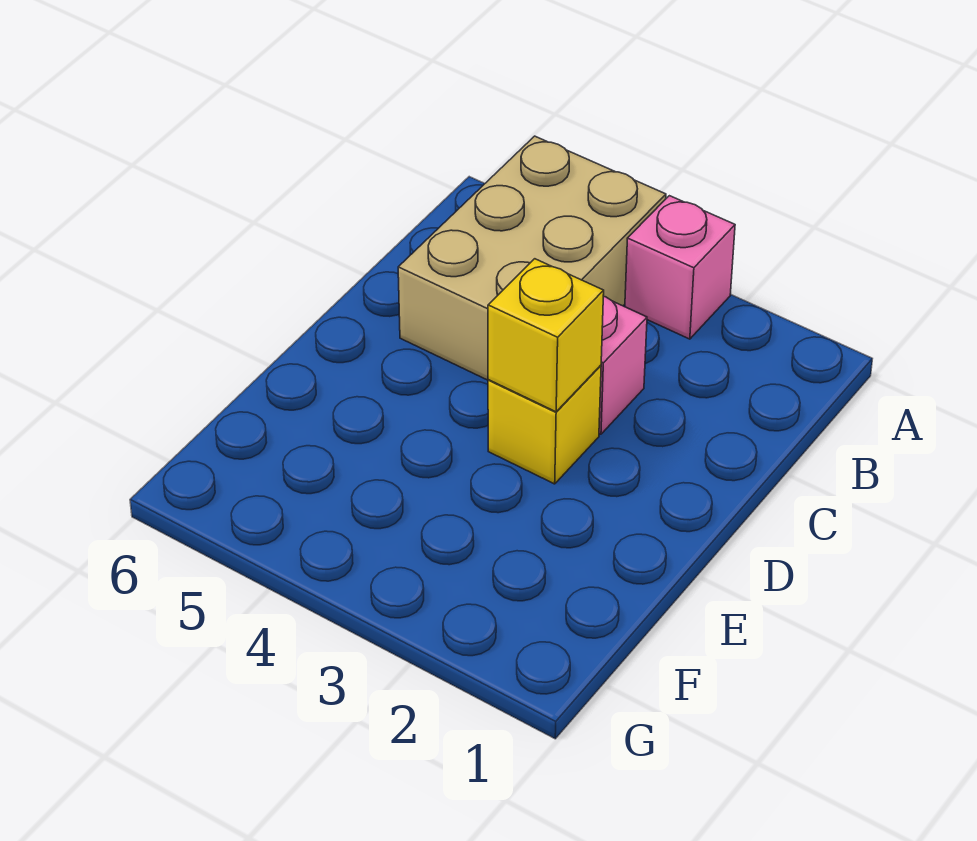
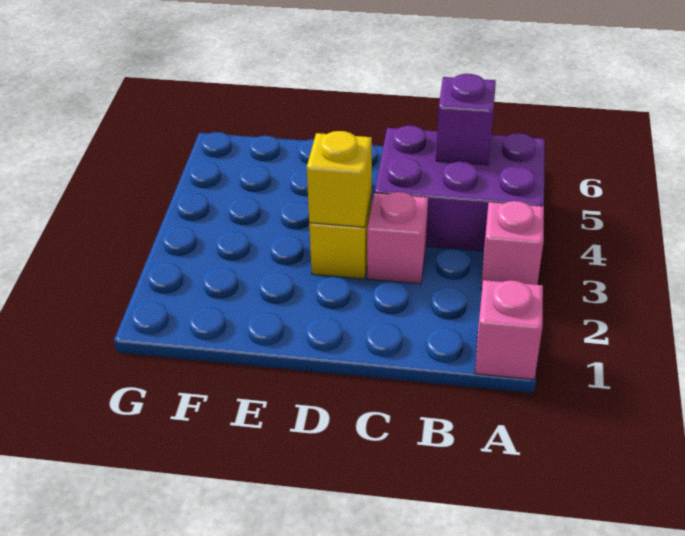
none -> pink brick A1 level 1
tan brick A4:C5 level 1 -> purple brick A4:C5 level 1
none -> purple brick B5 level 2

